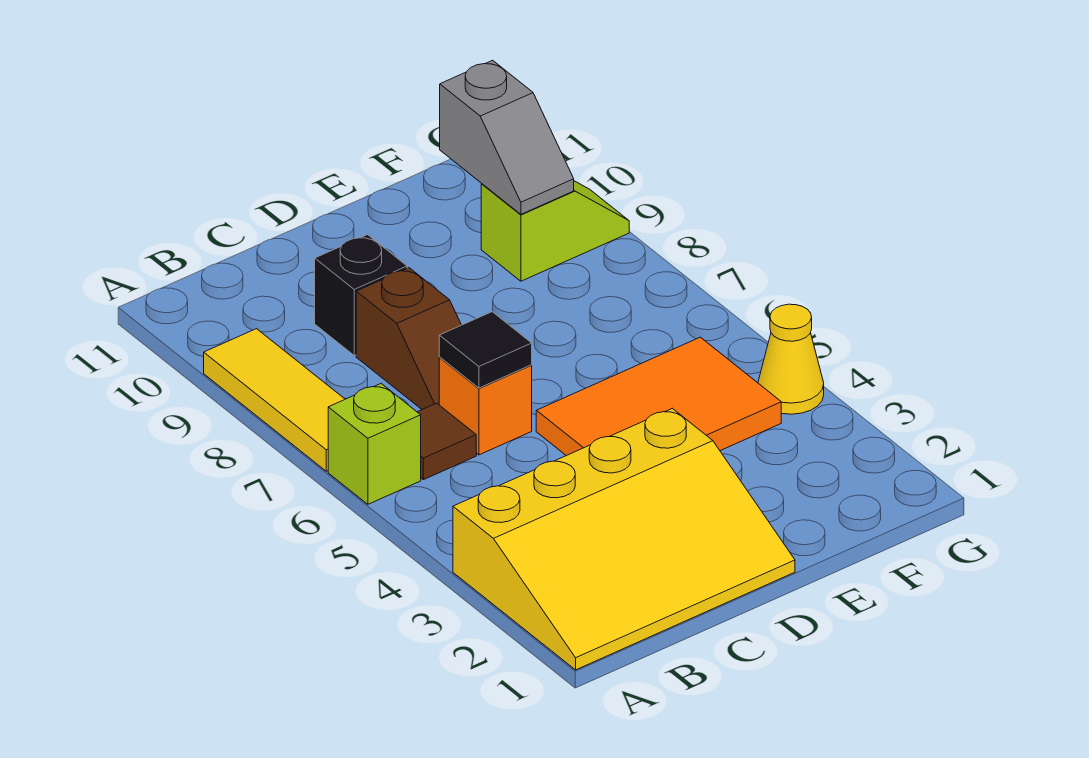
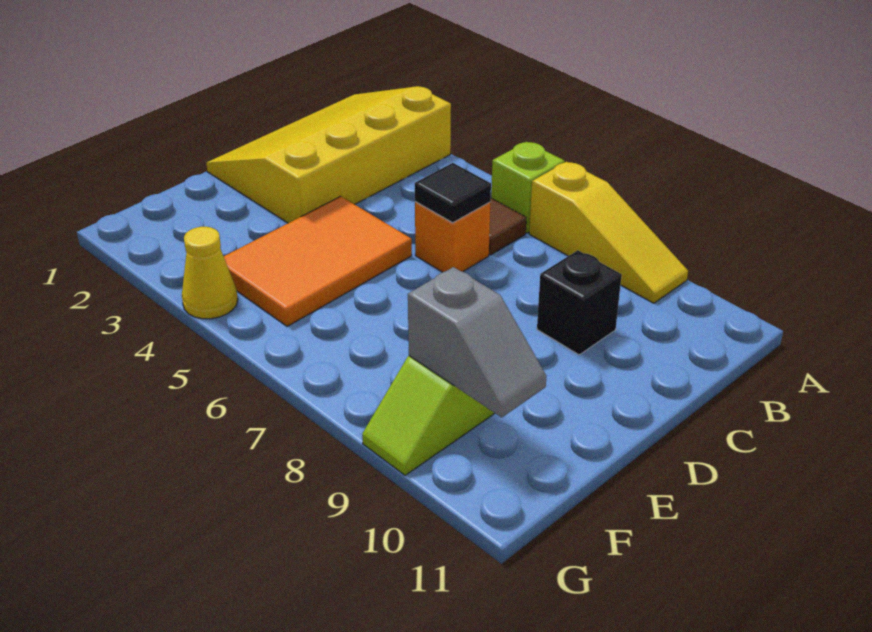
yellow tile A7:A9 level 1 -> yellow slope A7:A9 level 1 top 7
brown slope C7:C8 level 1 top 8 -> none
grey slope F9:F10 level 2 top 10 -> grey slope F9:F10 level 2 top 9

